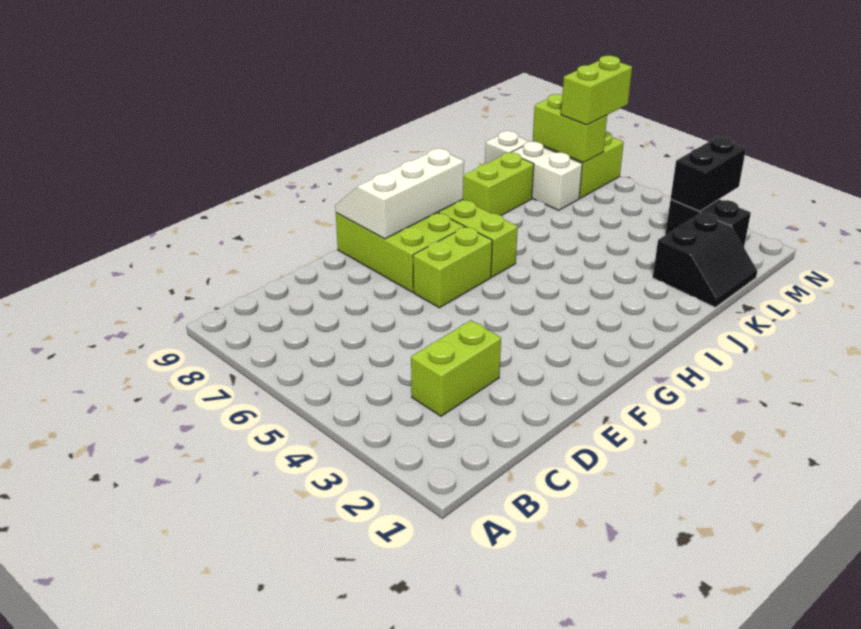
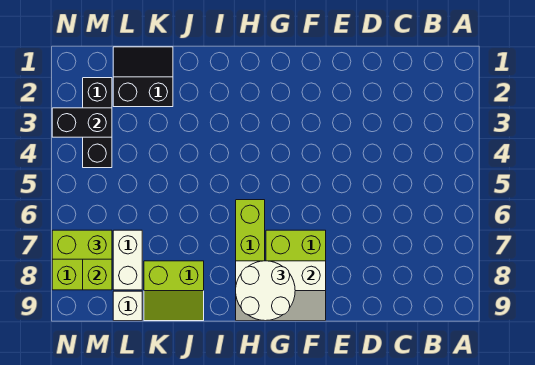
lime brick C3:D3 level 1 -> none
lime brick F6:G6 level 1 -> none
none -> white round brick G8:H9 level 3
black brick M2:M3 level 1 -> black brick M2:M4 level 1

